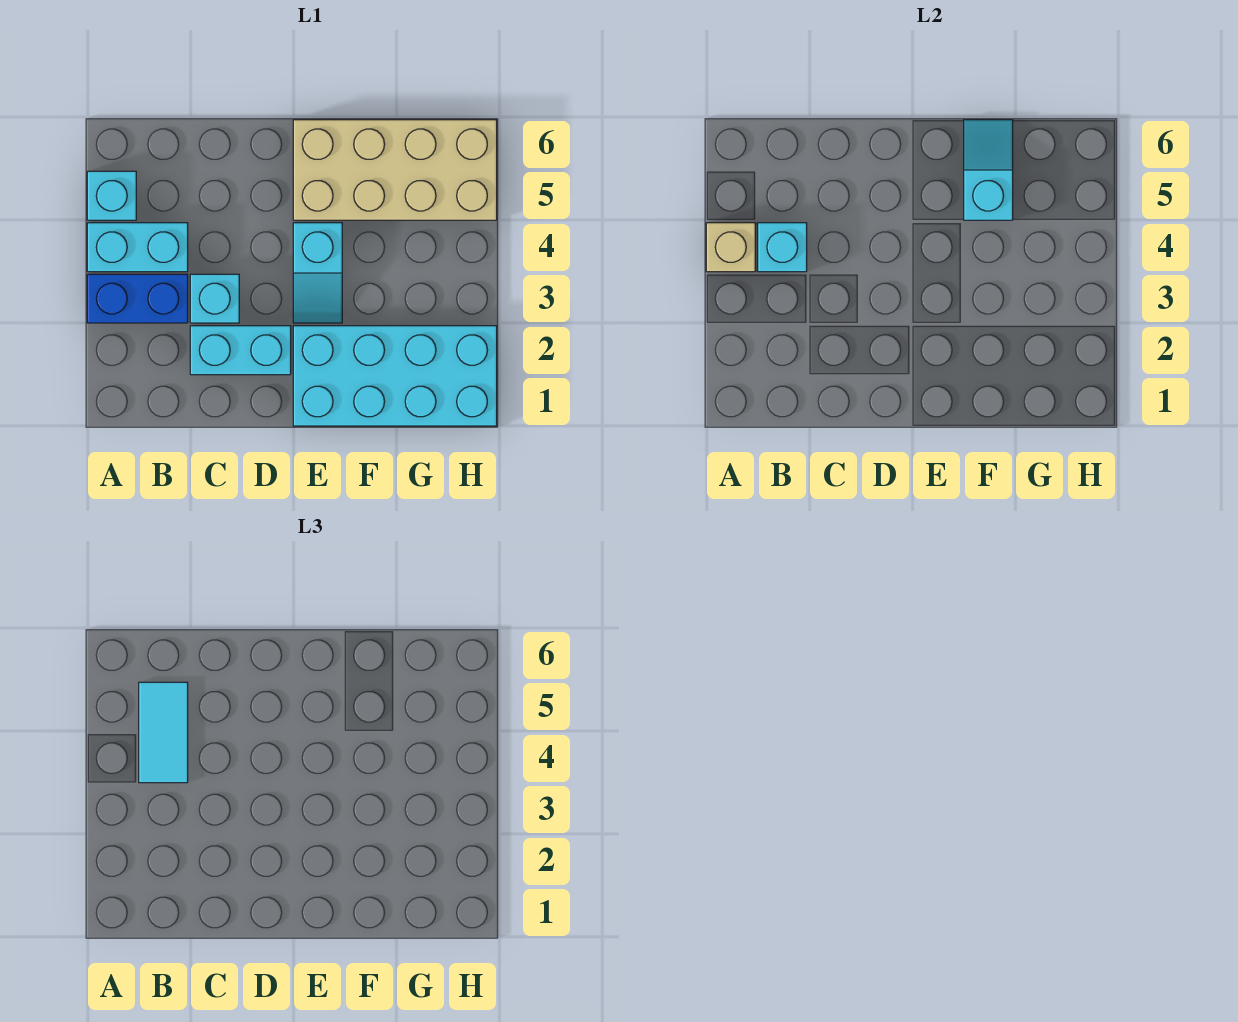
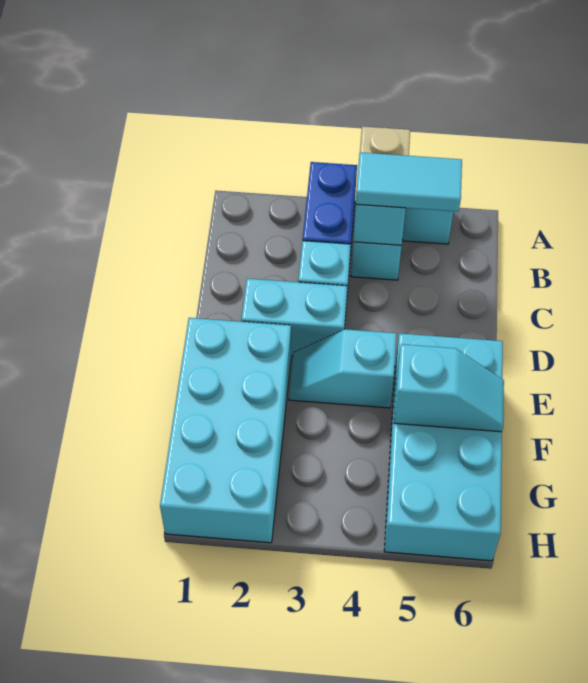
cyan brick C2:D2 level 1 -> cyan brick D2:D3 level 1
tan brick E5:H6 level 1 -> cyan brick E5:H6 level 1

